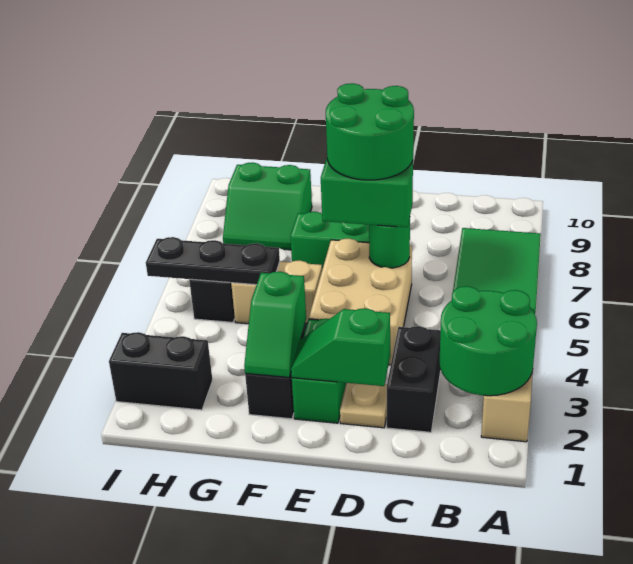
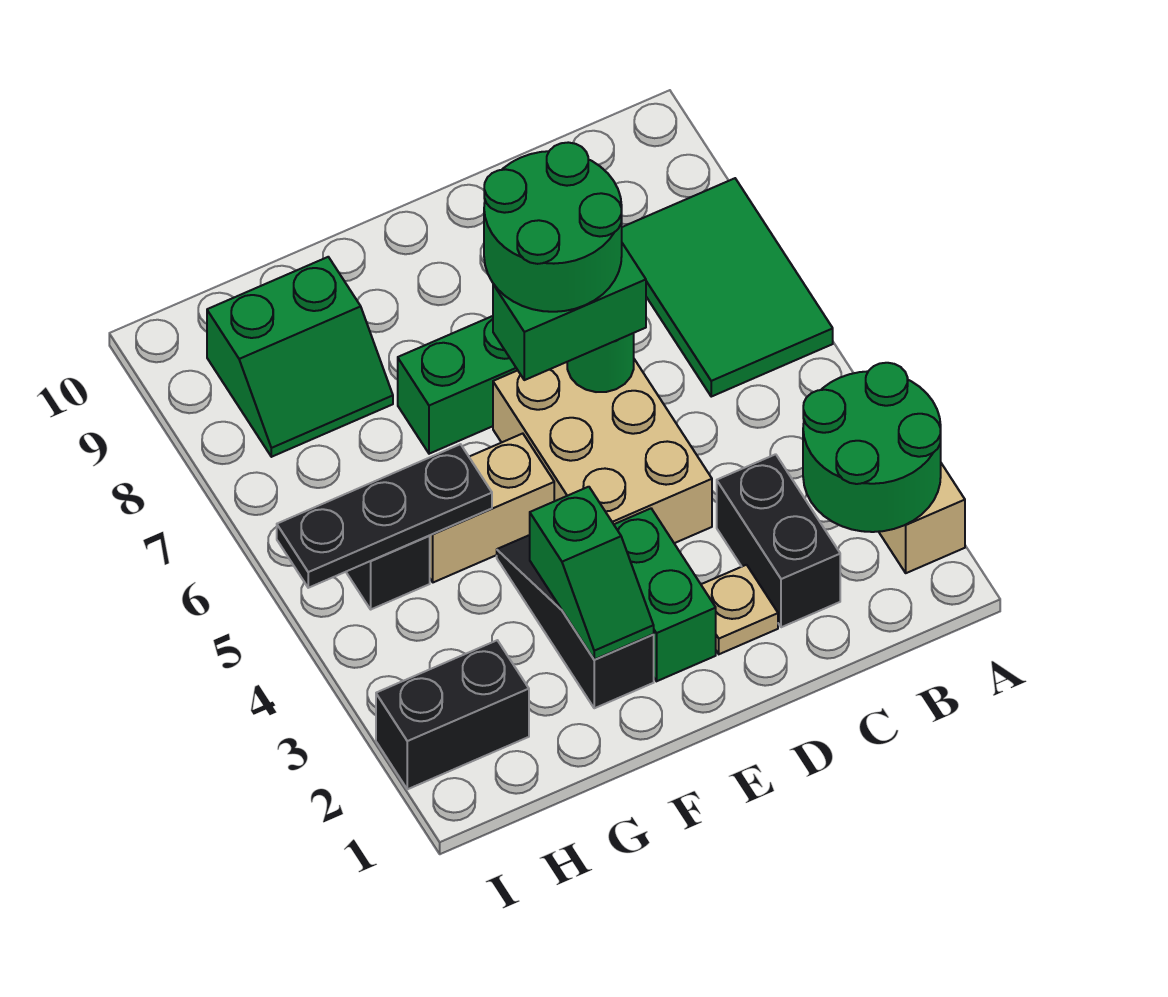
green slope D2:E2 level 2 top D -> none

